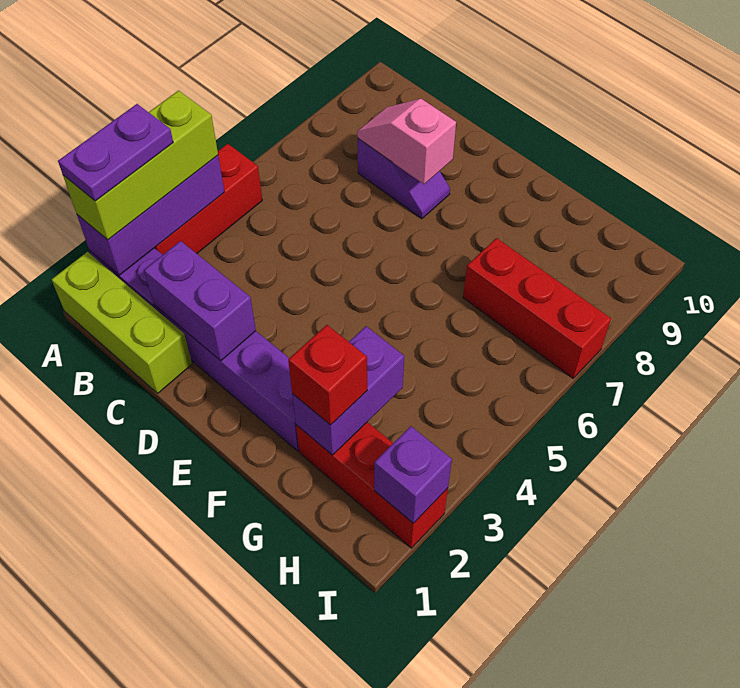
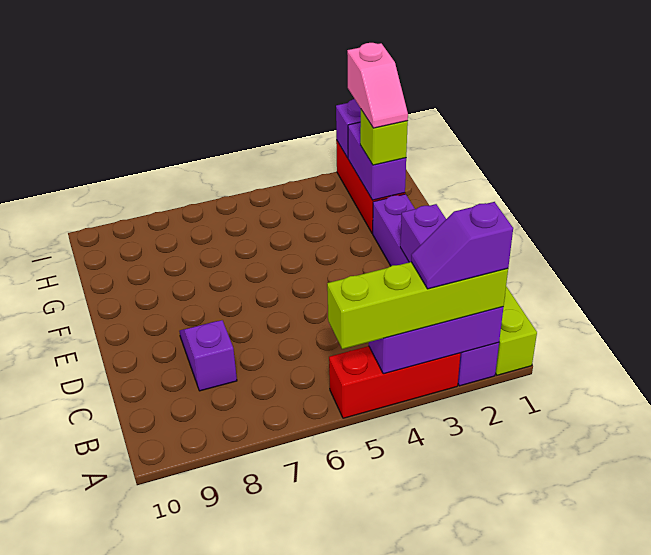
lime brick A2:A4 level 3 -> lime brick A2:A5 level 3
purple plate A2:A3 level 4 -> purple slope A2:A3 level 4 top 2
pink slope C8:D8 level 2 top D -> pink slope G2:H2 level 4 top H
purple brick G2:G3 level 2 -> purple brick G2:H2 level 2
red brick G2 level 3 -> lime brick G2 level 3
red brick G7:I7 level 1 -> none

